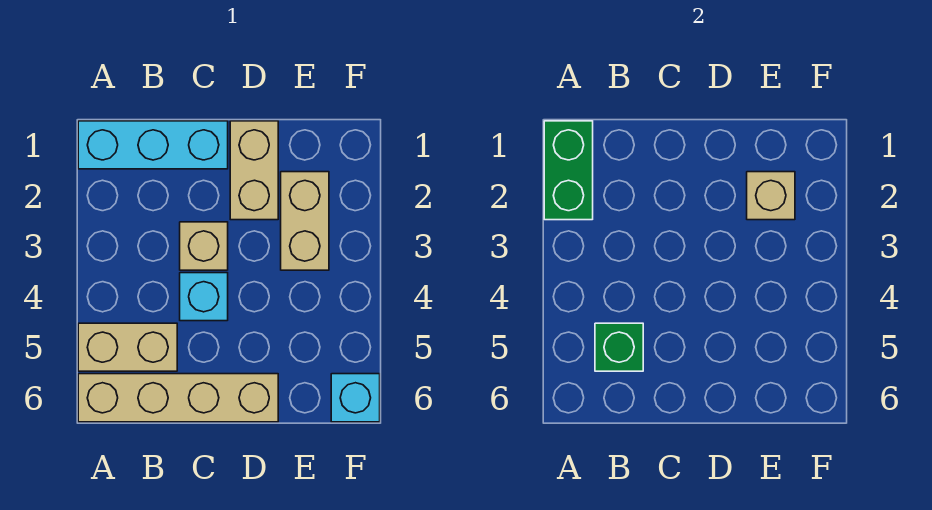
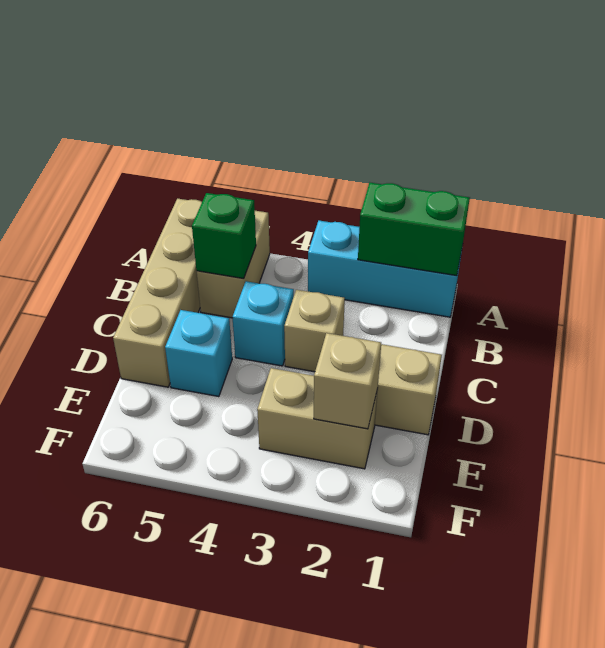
cyan brick A1:C1 level 1 -> cyan brick A1:A3 level 1
cyan brick F6 level 1 -> cyan brick D5 level 1

